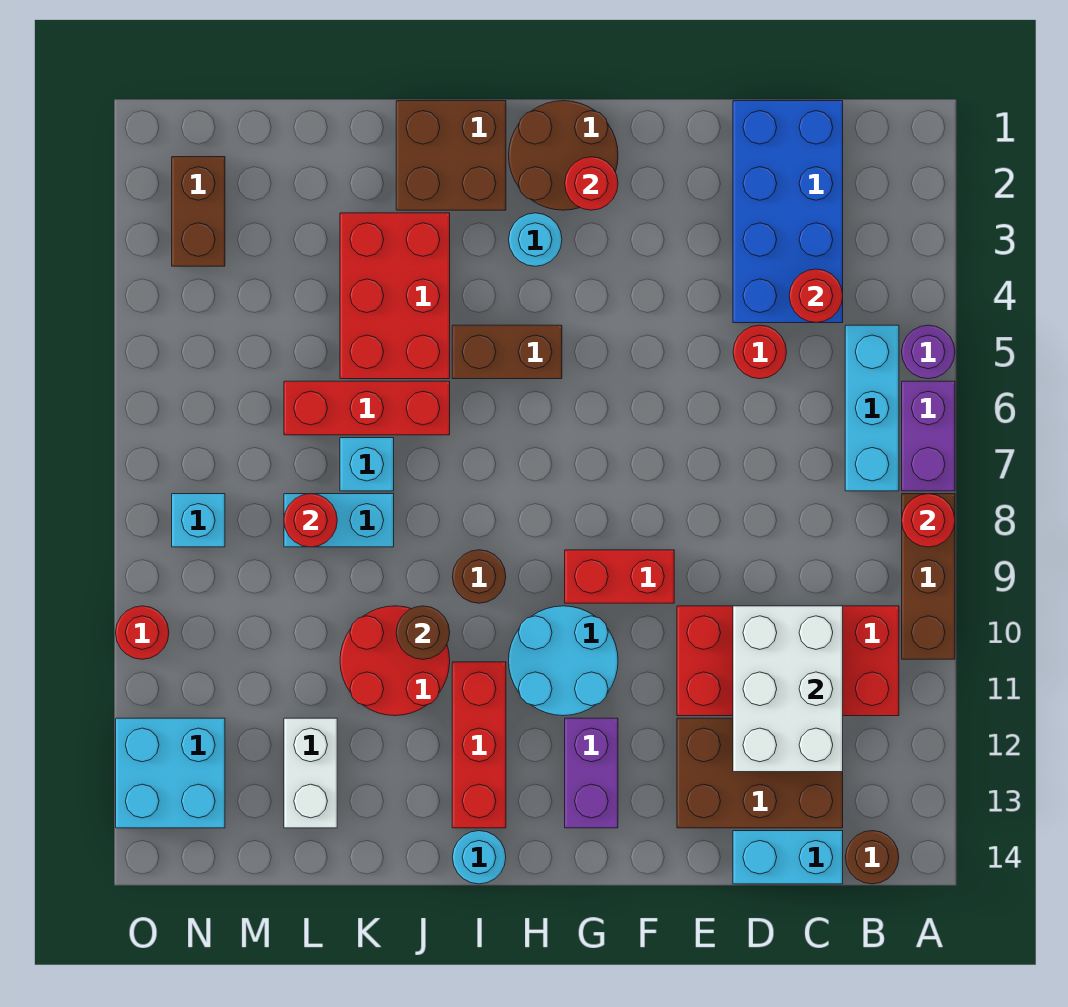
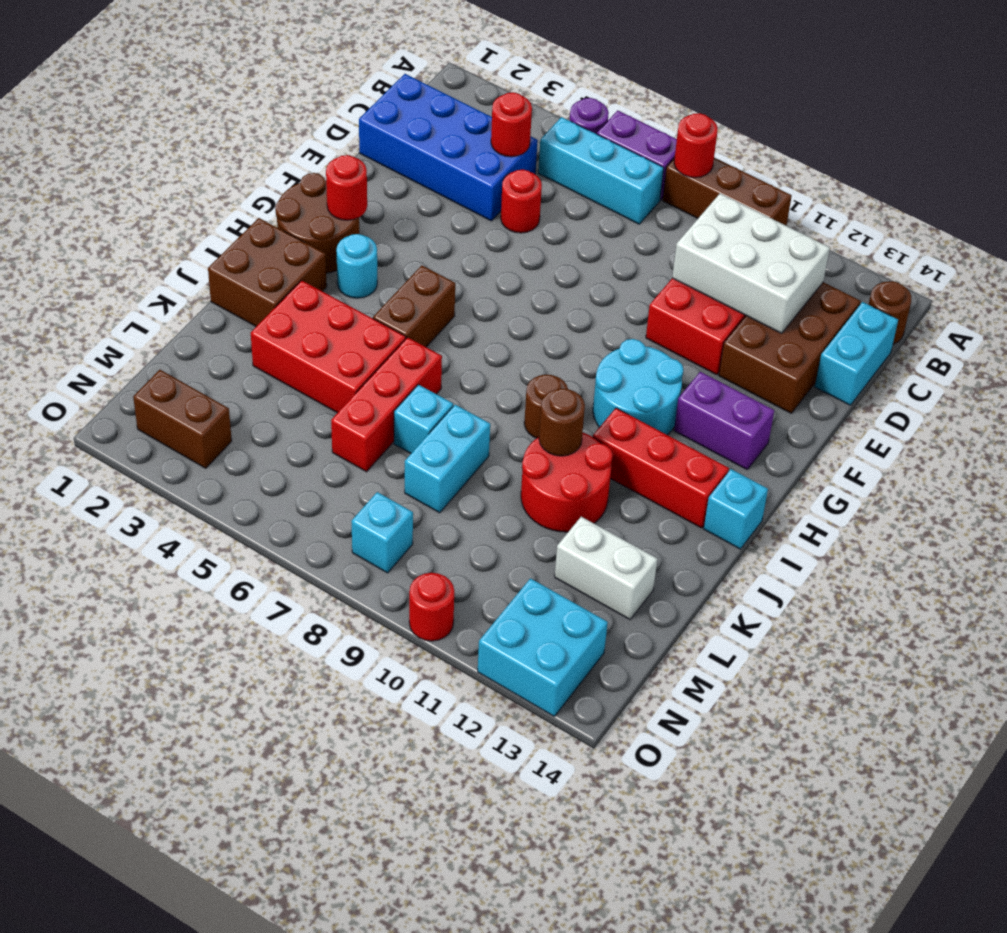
red brick F9:G9 level 1 -> none
cyan round brick I14 level 1 -> cyan brick I14 level 1
red round brick L8 level 2 -> none

